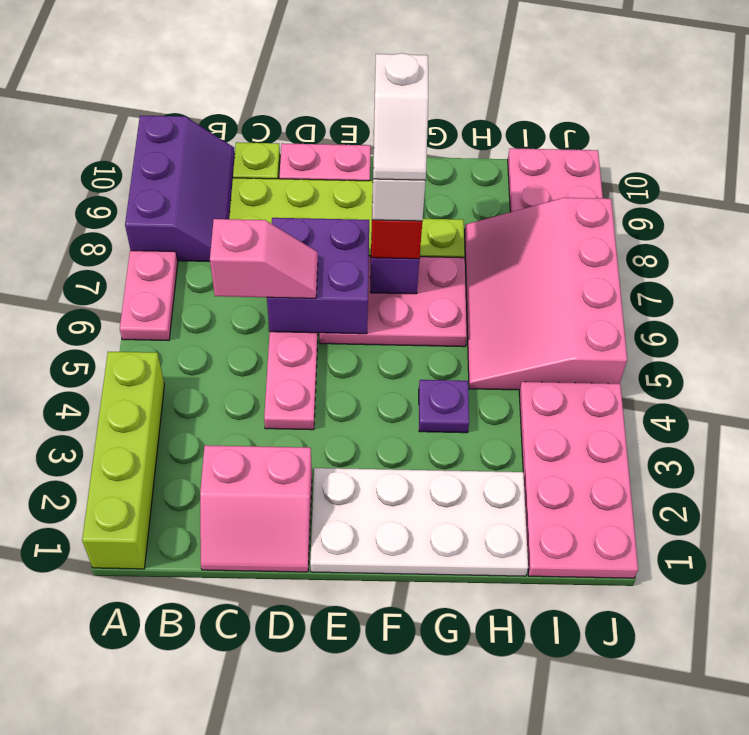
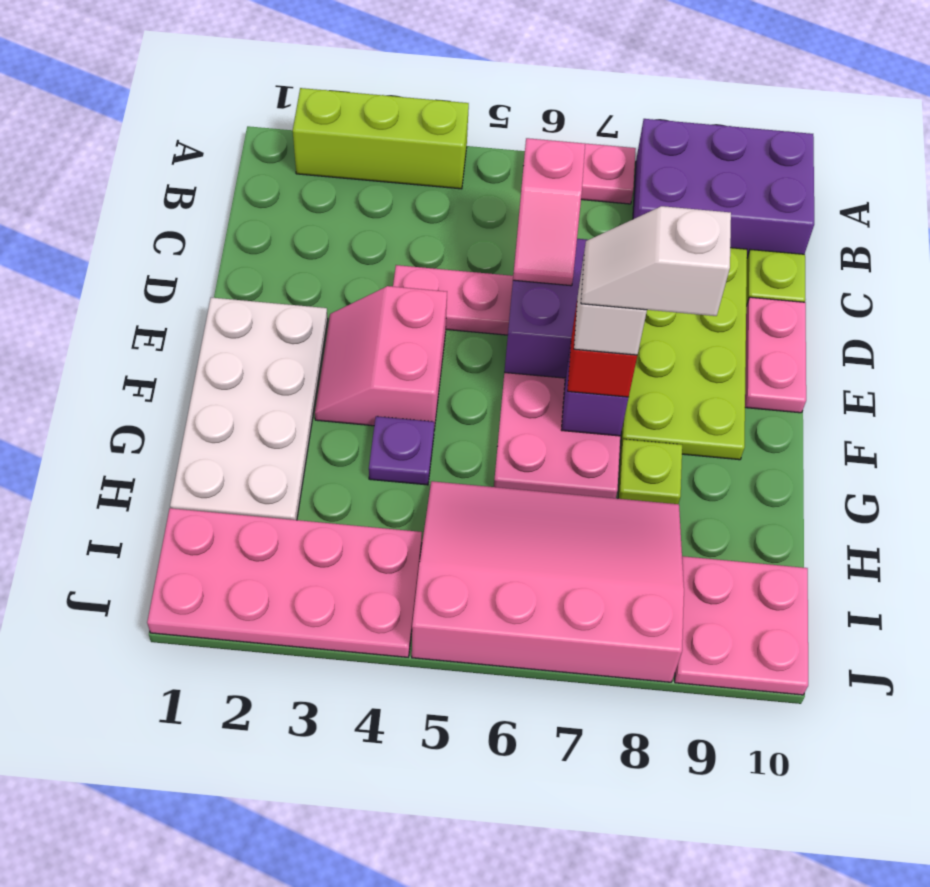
lime brick A1:A4 level 1 -> lime brick A2:A4 level 1
purple slope A8:B10 level 1 top A -> purple brick A8:B10 level 1
pink slope C1:D2 level 1 top 2 -> pink slope E3:F4 level 1 top 4

